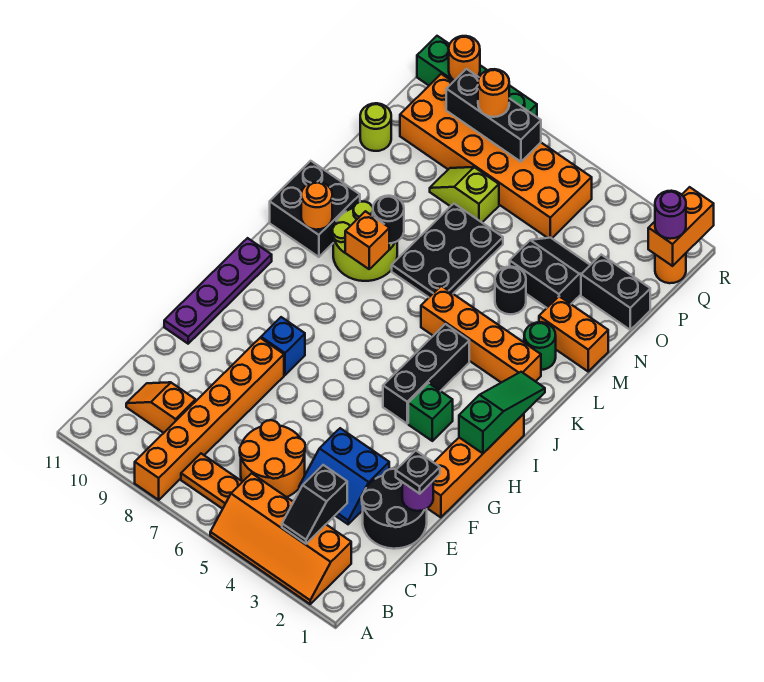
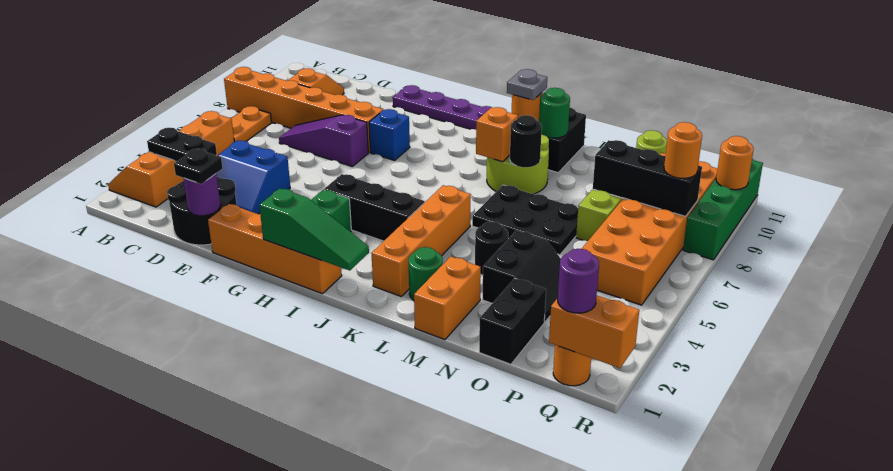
black slope B3:C3 level 2 top C -> black plate B3:C3 level 2
orange round brick C5:D6 level 1 -> none
blue slope D3:E4 level 1 top E -> blue slope D3:E4 level 1 top 4
none -> purple slope D7:F7 level 1 top F
none -> grey plate K10 level 3
none -> green round brick L10 level 2
black brick Q7:Q9 level 2 -> black brick O8:Q8 level 2

